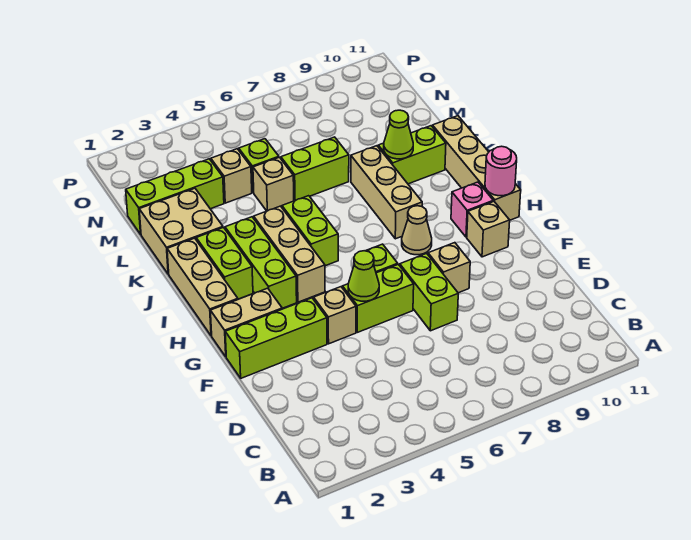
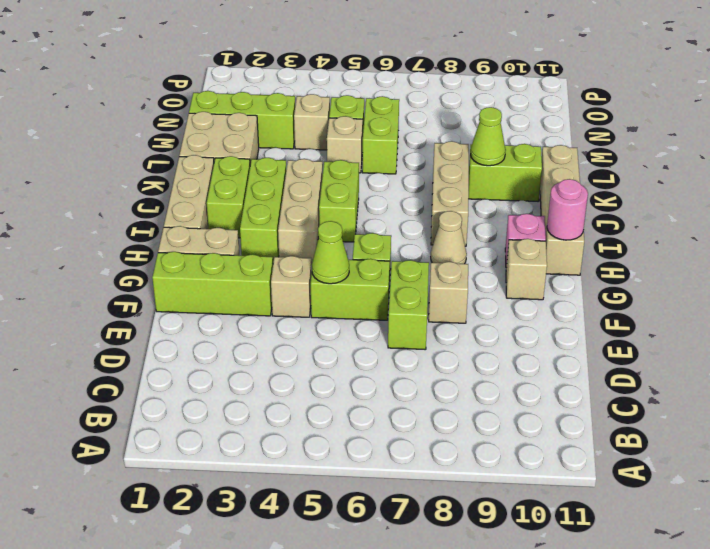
lime brick L6:L7 level 1 -> lime brick L6:M6 level 1

